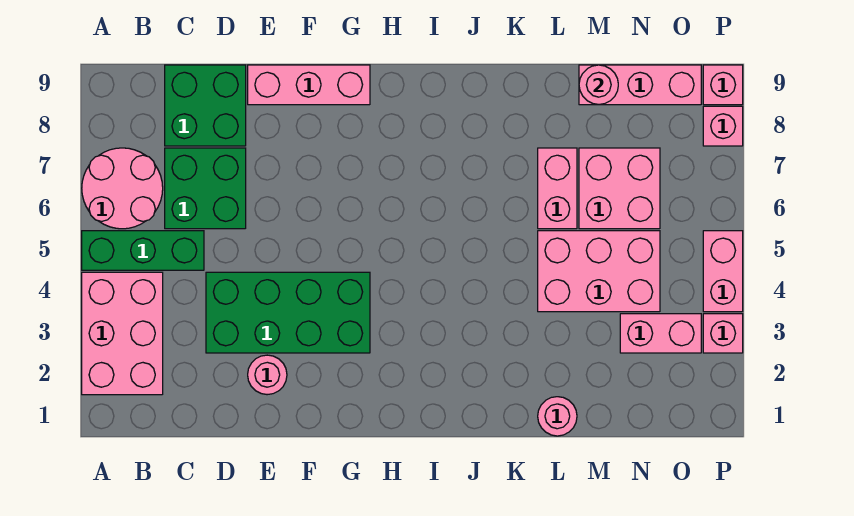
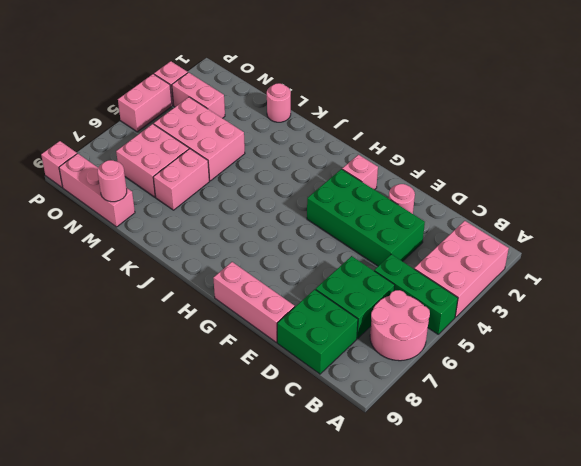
pink brick P8 level 1 -> pink brick G2 level 1

